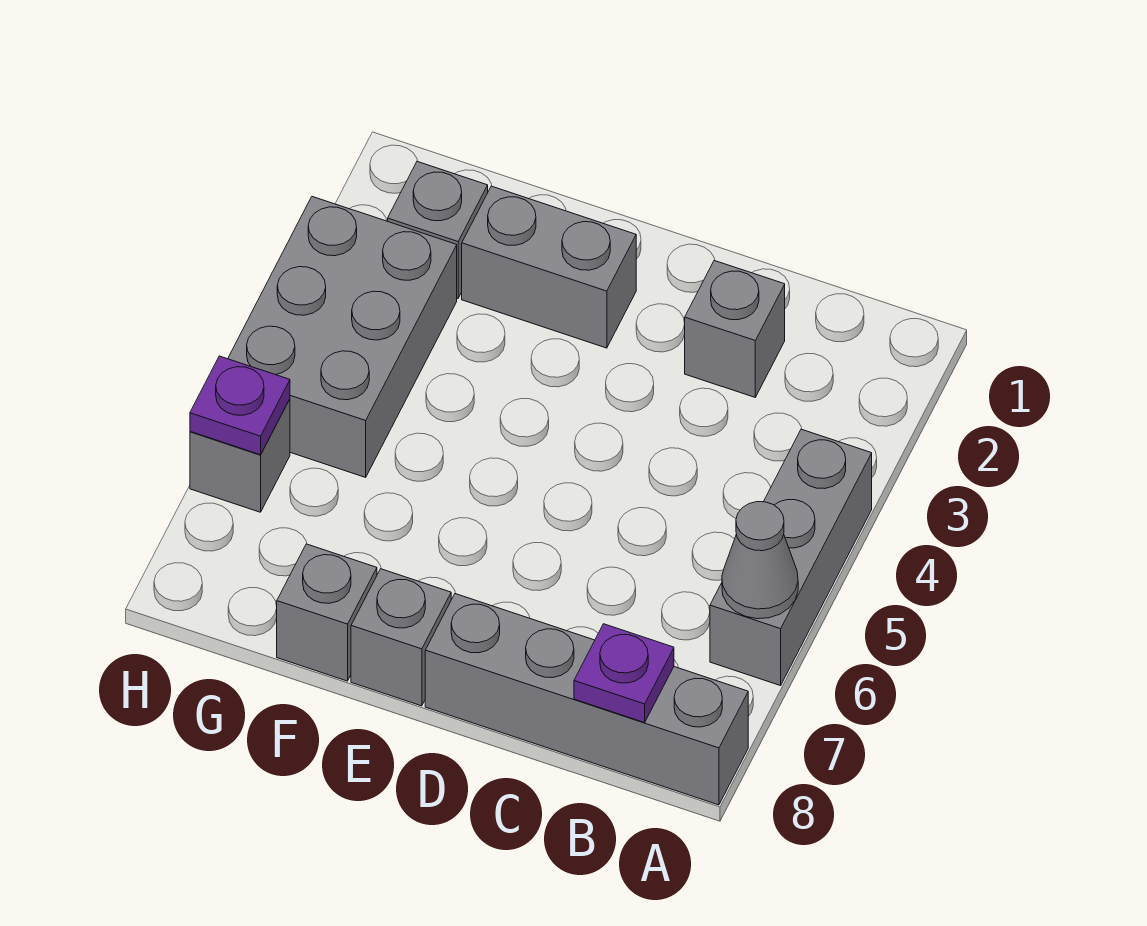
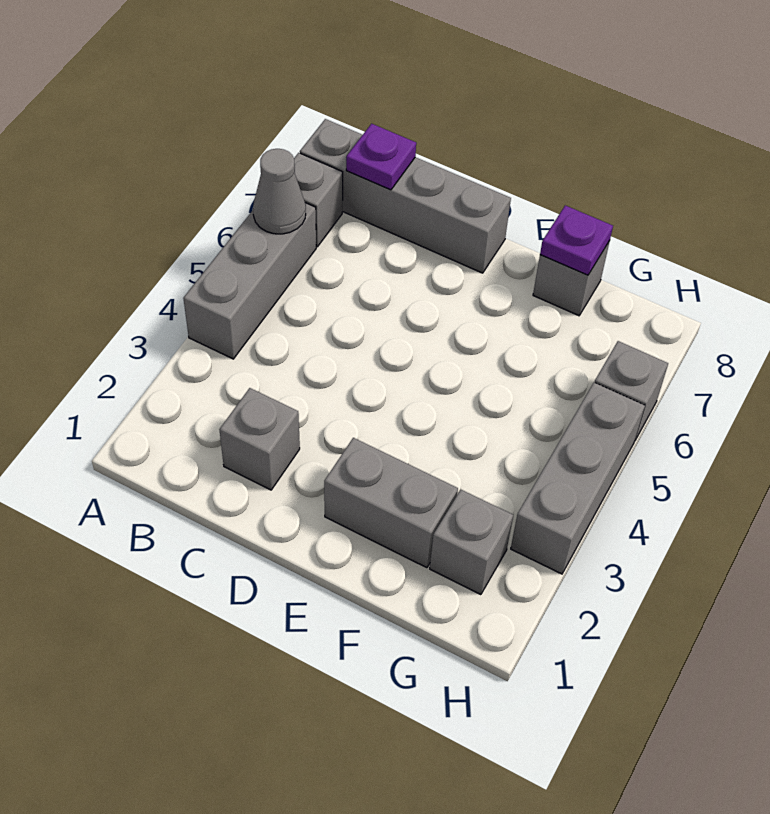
grey brick E8 level 1 -> grey brick A7 level 1
grey brick G3:H5 level 1 -> grey brick H3:H5 level 1
purple plate H6 level 2 -> purple plate F8 level 2

